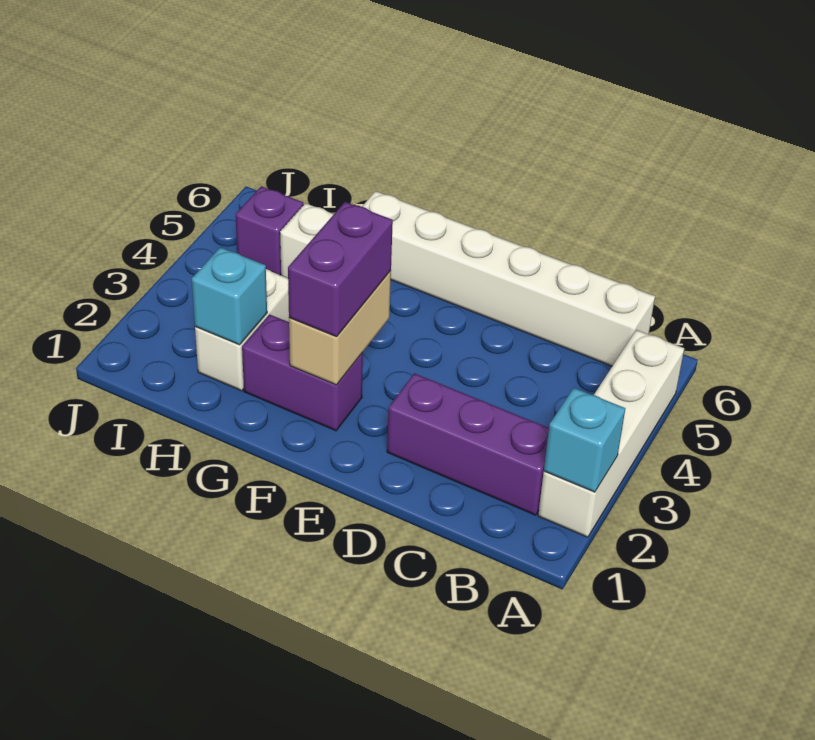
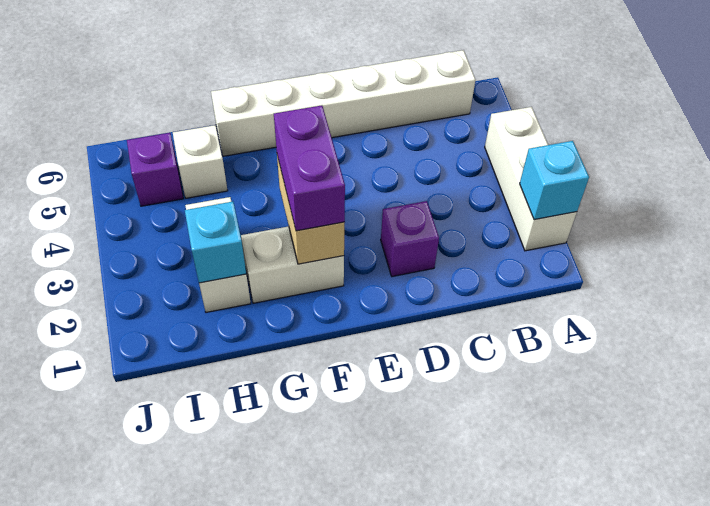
white brick A2:A5 level 1 -> white brick A2:A4 level 1
purple brick B2:D2 level 1 -> purple brick D2 level 1
purple brick F2:G2 level 1 -> white brick F2:G2 level 1

